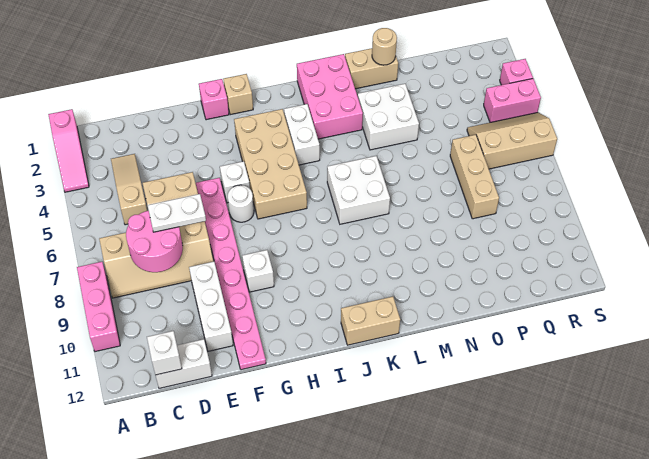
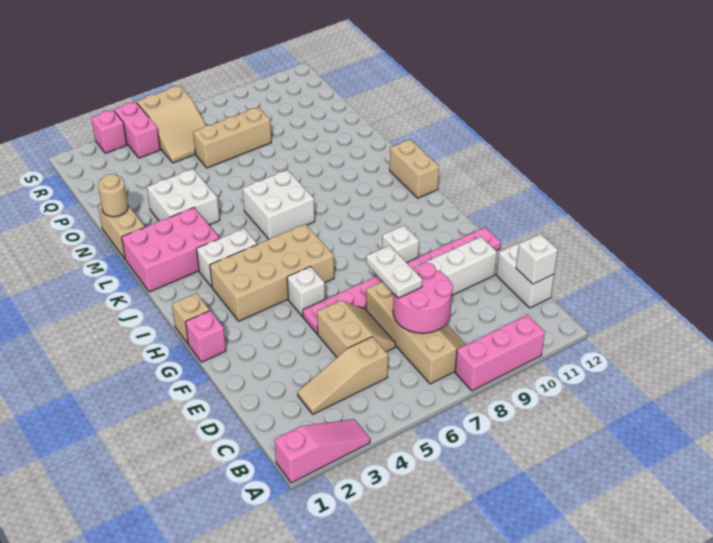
white round brick G6 level 1 -> none
tan slope Q5:S6 level 1 top 6 -> tan slope Q5:S6 level 1 top S

